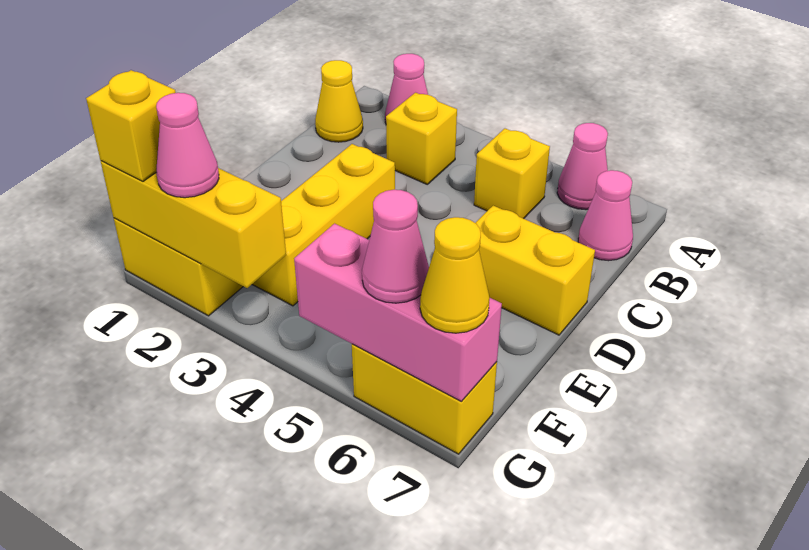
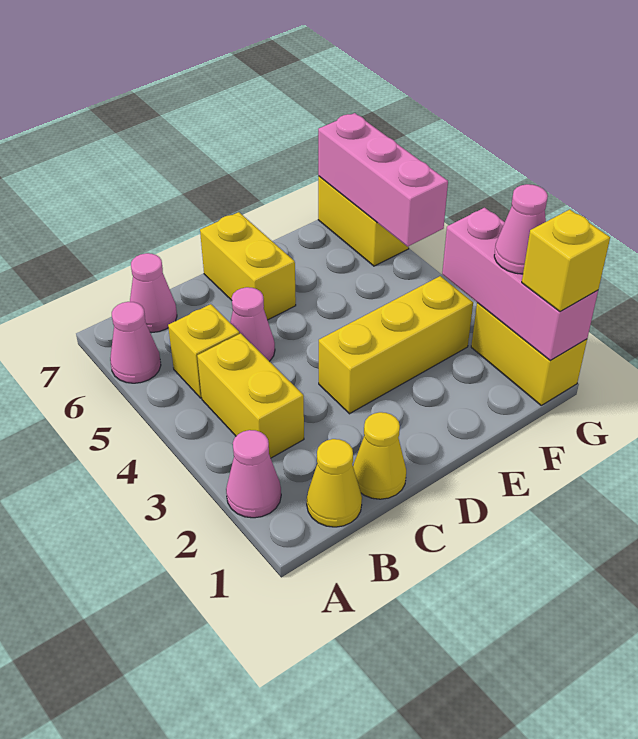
yellow brick B3 level 1 -> yellow brick B3:B4 level 1
yellow brick G1:G3 level 2 -> pink brick G1:G3 level 2
pink cone G6 level 3 -> pink cone C5 level 1
yellow cone G7 level 3 -> yellow cone C1 level 1

